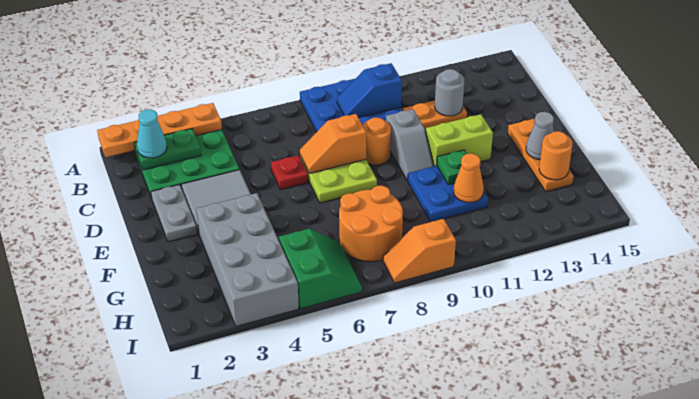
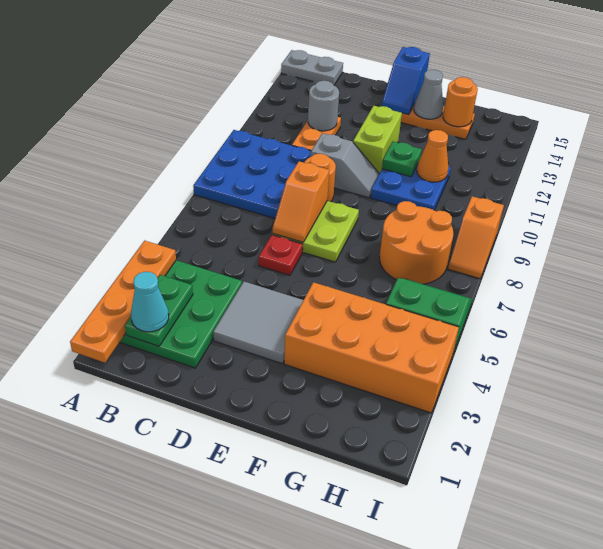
blue slope B9:B10 level 2 top 10 -> blue slope E14:E15 level 2 top 15
grey plate D2:E2 level 1 -> grey plate A15:B15 level 1
grey brick F3:I4 level 1 -> orange brick F3:I4 level 1

